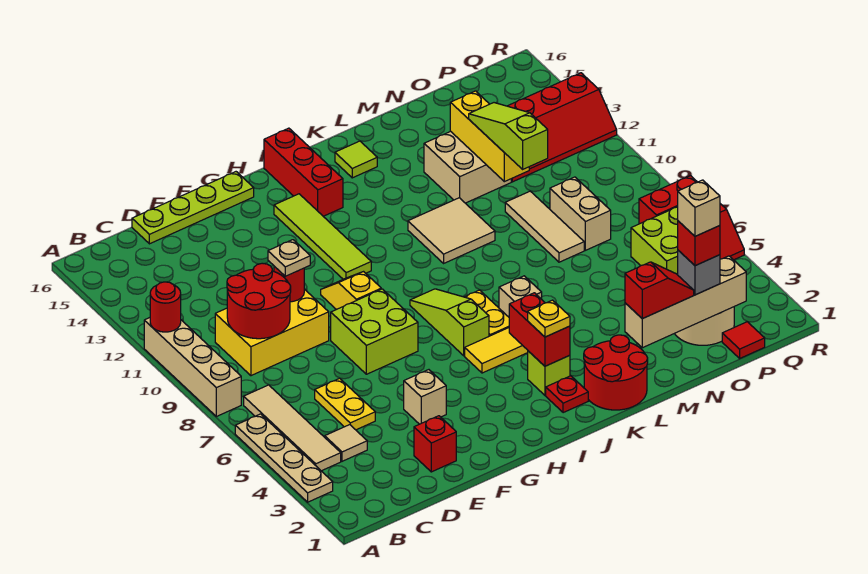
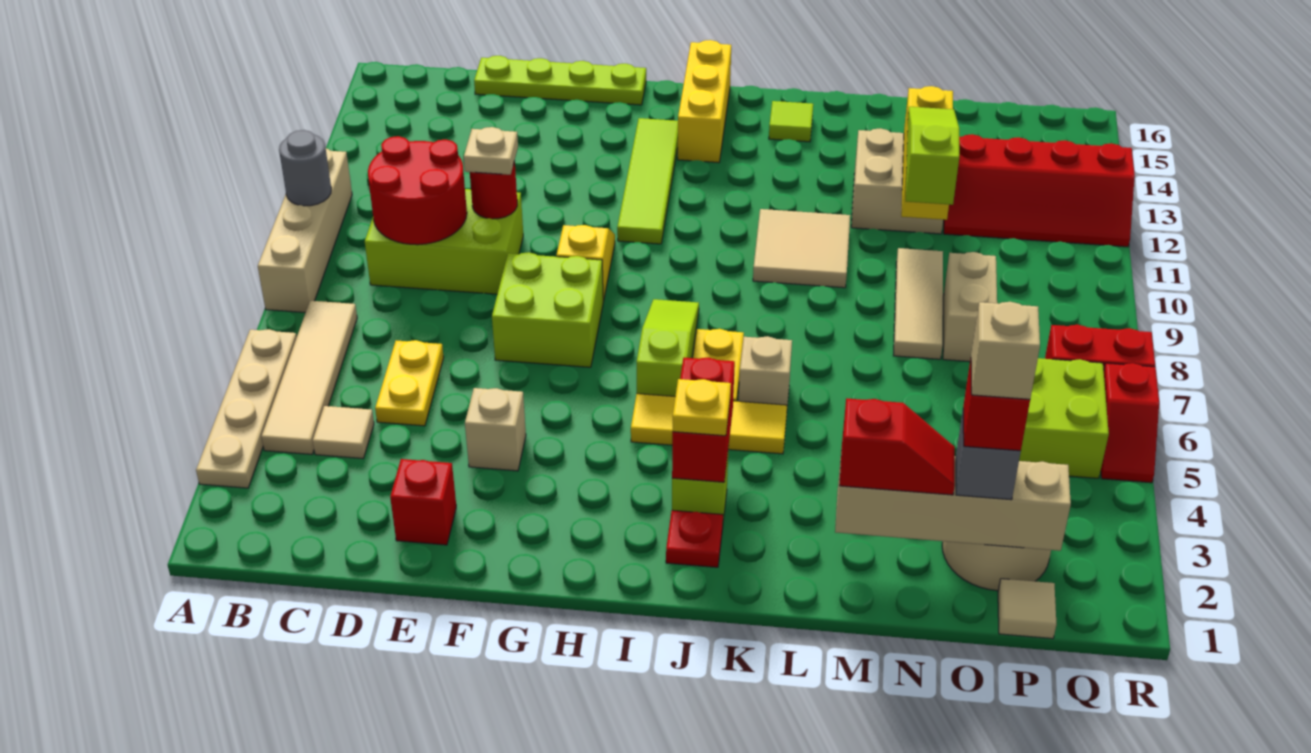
none -> grey round brick A10 level 2
red round brick A11 level 2 -> none
yellow brick C9:E10 level 1 -> lime brick C9:E10 level 1
red brick I14:I16 level 1 -> yellow brick I14:I16 level 1
red round brick K1:L2 level 1 -> none
red tile P1 level 1 -> tan tile P1 level 1

